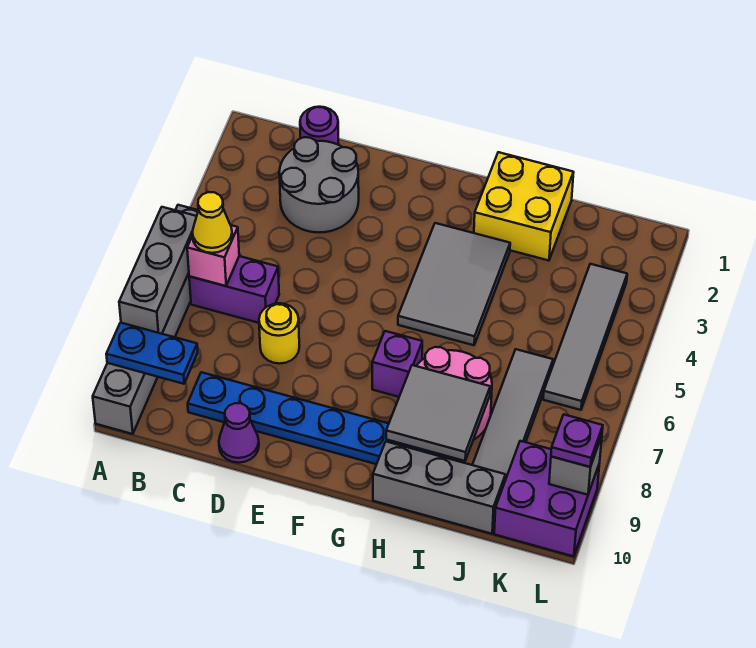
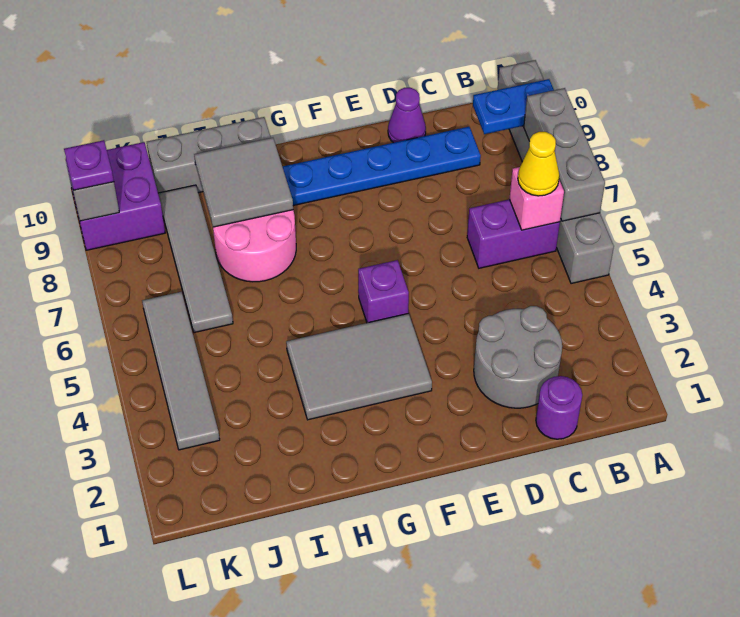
yellow round brick D7 level 1 -> none
grey tile G3:H5 level 1 -> grey tile F3:H4 level 1
purple brick G7 level 1 -> purple brick F5 level 1
yellow brick H1:I2 level 1 -> none

